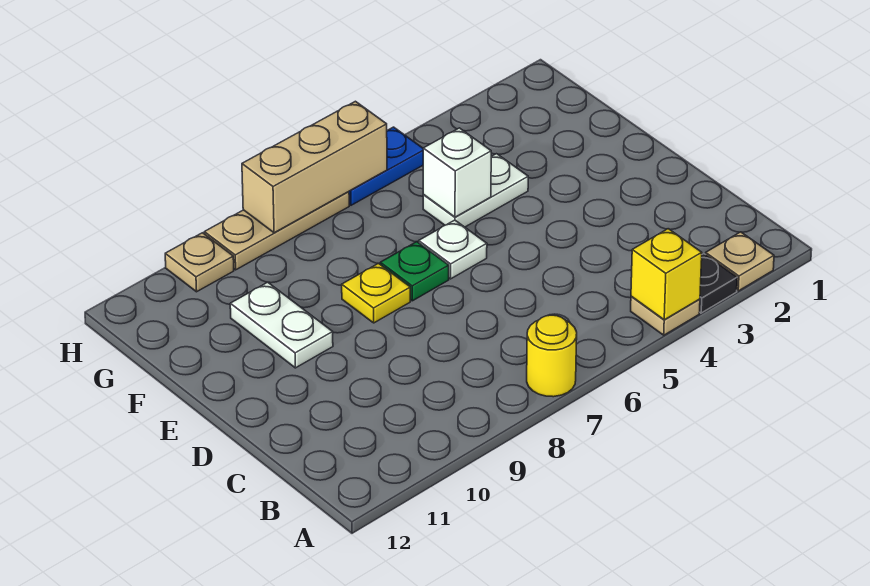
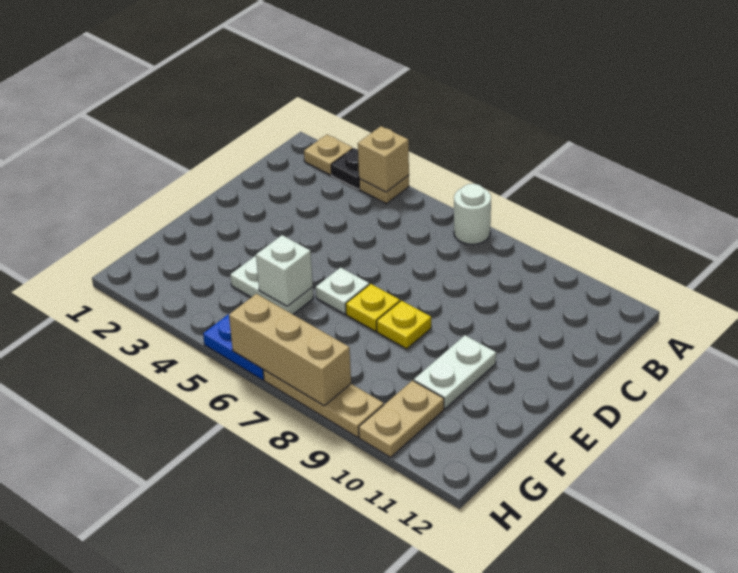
yellow brick A4 level 2 -> tan brick A4 level 2
yellow round brick A7 level 1 -> white round brick A7 level 1
green plate E7 level 1 -> yellow plate E7 level 1
tan plate H10 level 1 -> tan plate G10:H10 level 1

